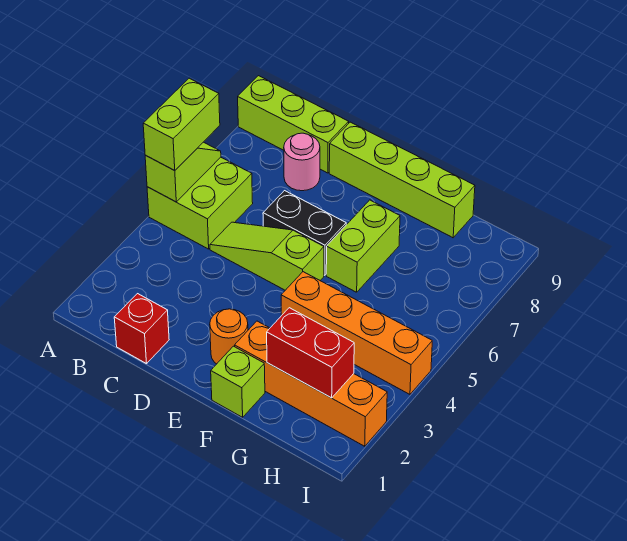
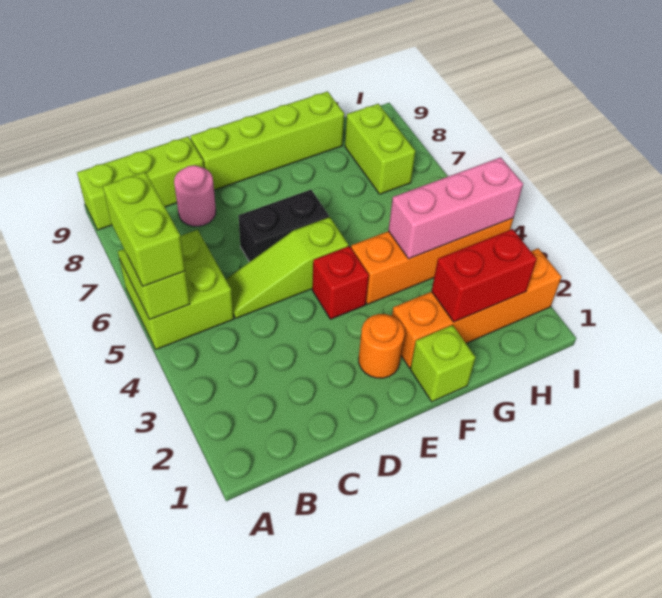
red brick C1 level 1 -> red brick E4 level 1
lime brick F6:F7 level 1 -> lime brick H7:H8 level 1
none -> pink brick G4:I4 level 2

